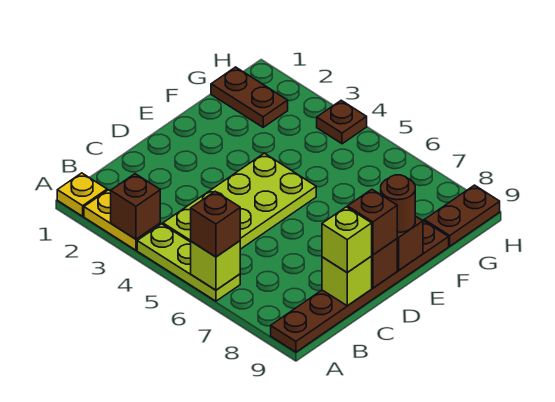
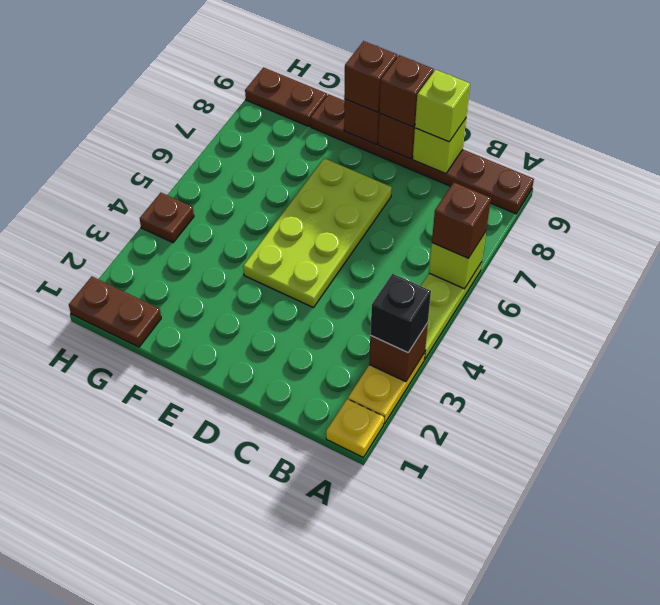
none -> black brick A3 level 3
lime plate B4:E5 level 1 -> lime plate D4:E7 level 1
brown round brick E9 level 3 -> brown brick E9 level 3
brown plate G1:G2 level 1 -> brown plate G1:H1 level 1

